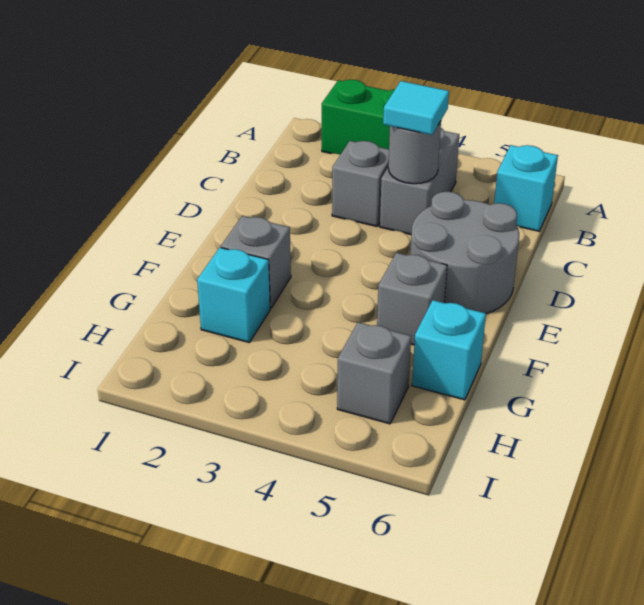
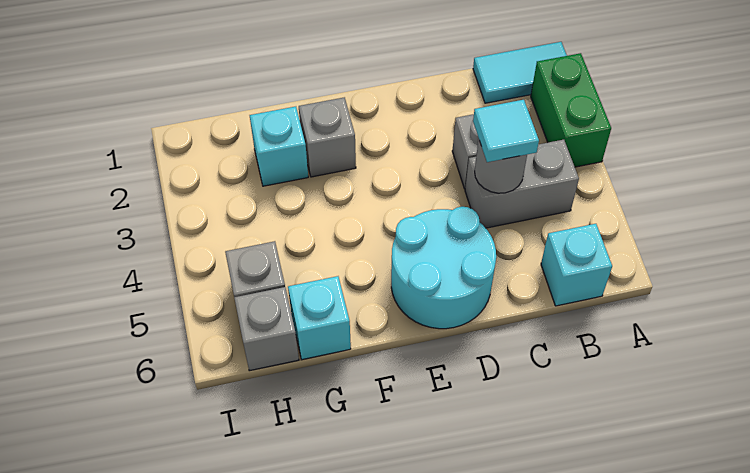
none -> cyan tile A1:B1 level 1
grey round brick D5:E6 level 1 -> cyan round brick D5:E6 level 1
grey brick F5 level 1 -> grey brick H6 level 1

